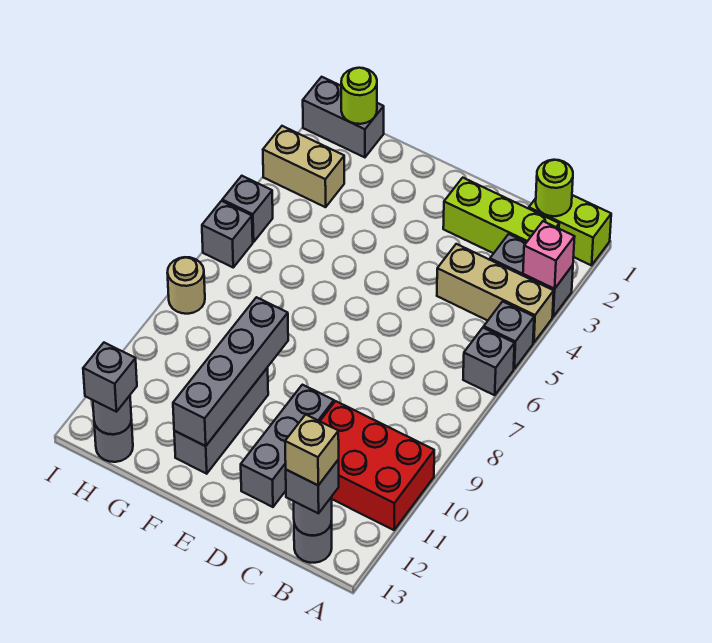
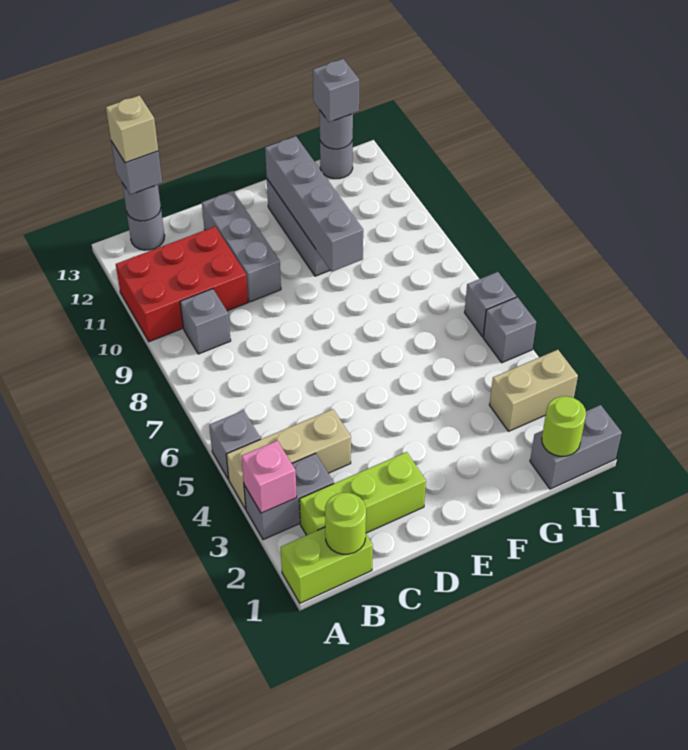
grey brick A6 level 1 -> grey brick B9 level 1
tan round brick I8 level 1 -> none

